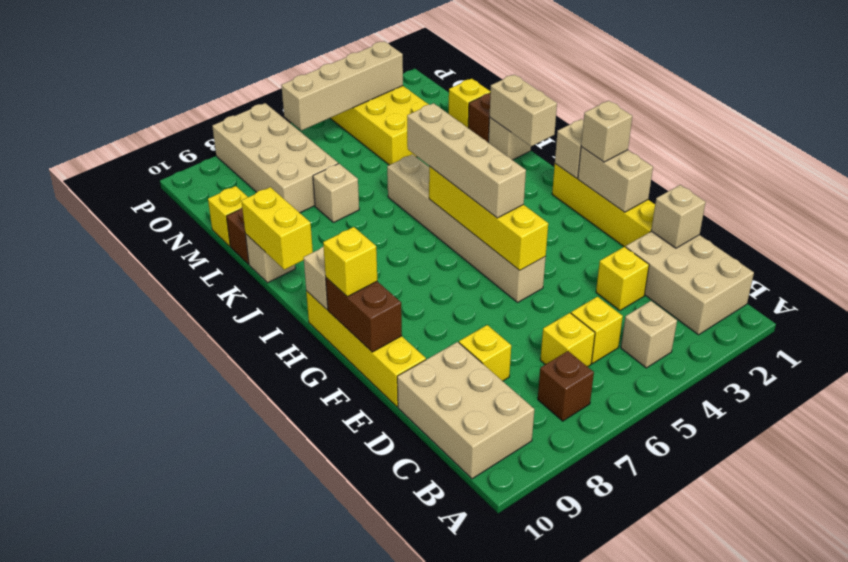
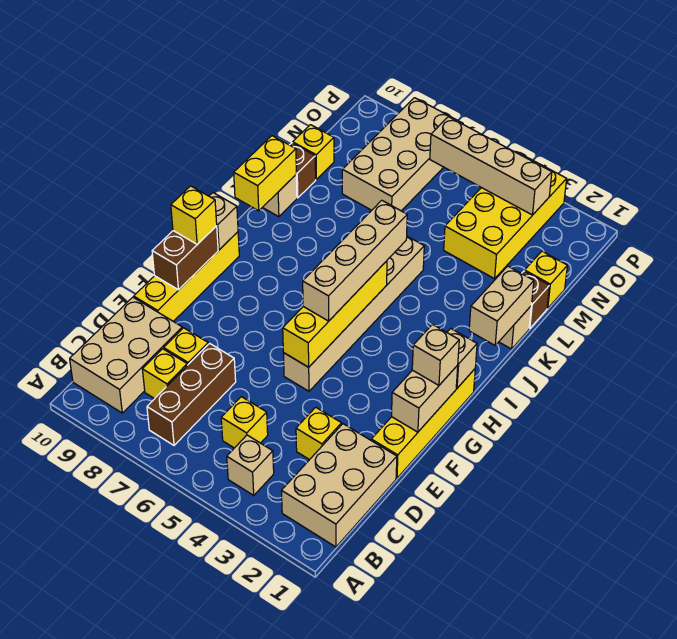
brown brick B7 level 1 -> brown brick B7:D7 level 1
yellow brick C6 level 1 -> yellow brick C8 level 1
tan brick D1 level 2 -> none
tan brick L7 level 1 -> none

